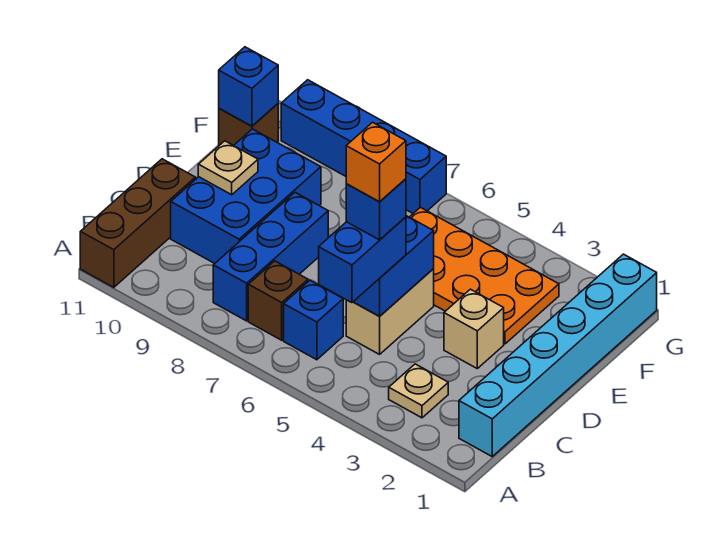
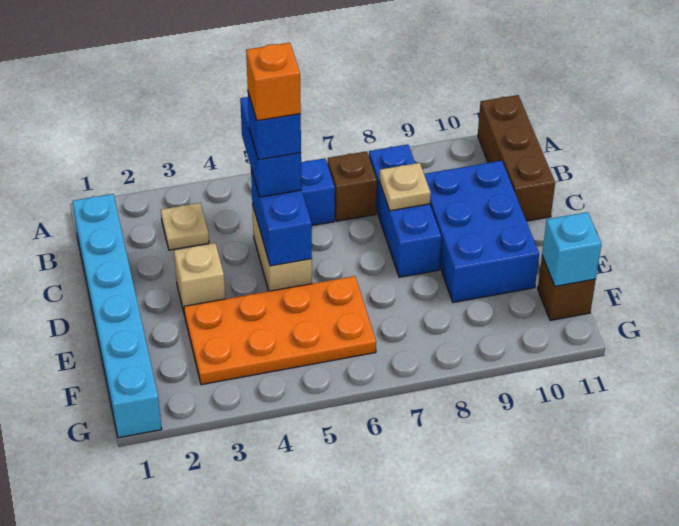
tan plate D10 level 2 -> tan plate C8 level 2
blue brick F11 level 2 -> cyan brick F11 level 2
blue brick G7:G10 level 1 -> none

